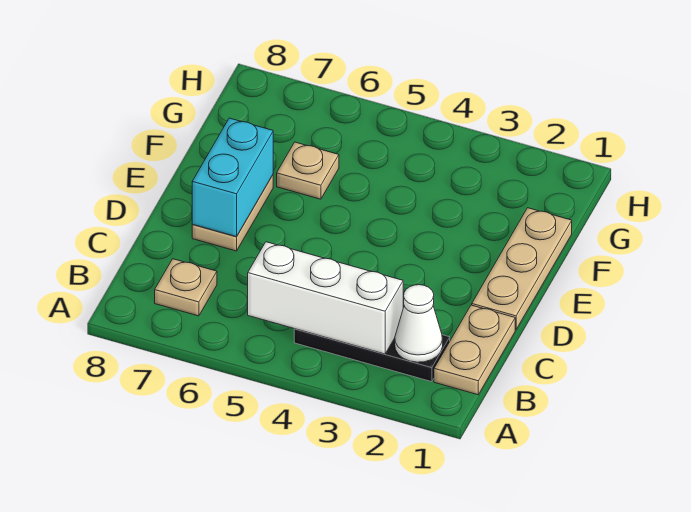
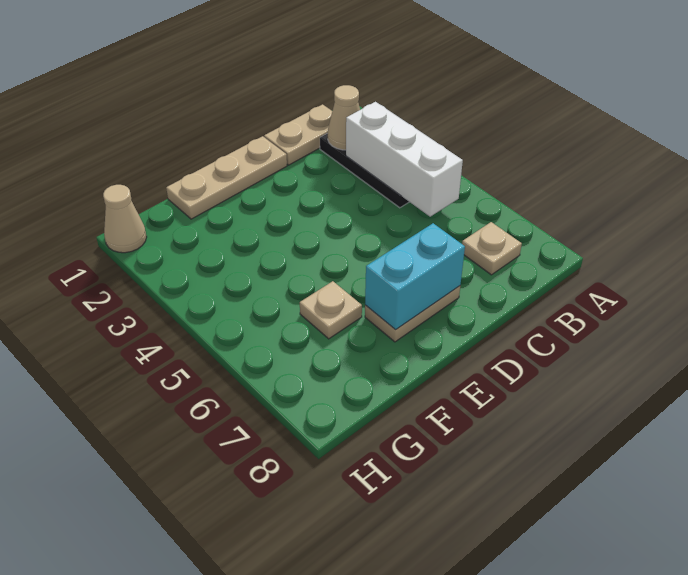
white cone B2 level 2 -> tan cone B2 level 2
none -> tan cone H1 level 1

